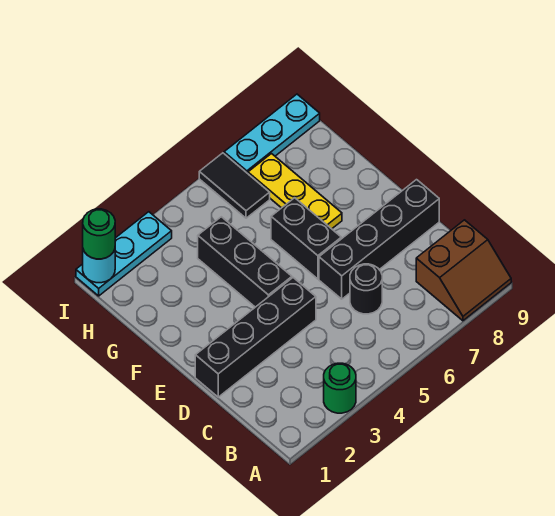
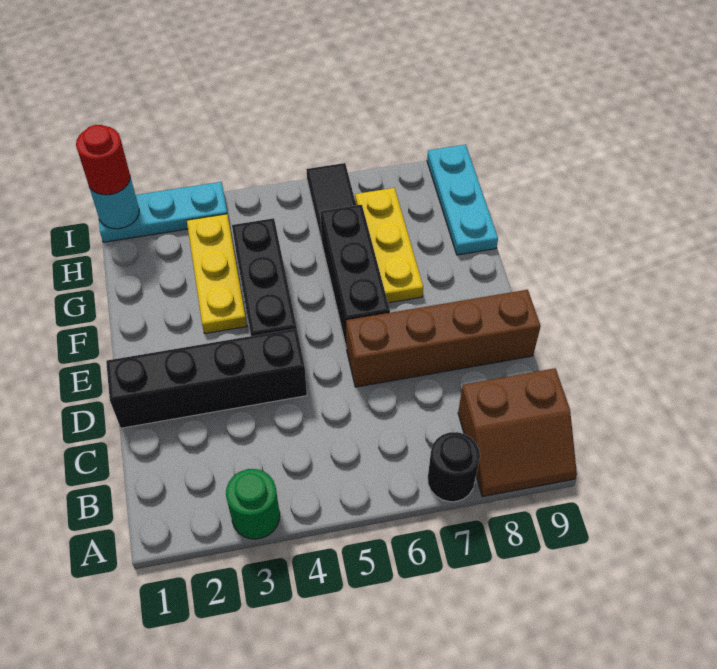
black round brick C6 level 1 -> black round brick A7 level 1
black brick D6:D9 level 1 -> brown brick D6:D9 level 1
black brick E6:F6 level 1 -> black brick E6:G6 level 1
none -> yellow plate F3:H3 level 1
green round brick I1 level 3 -> red round brick I1 level 3
cyan plate I7:I9 level 1 -> cyan plate G9:I9 level 1

